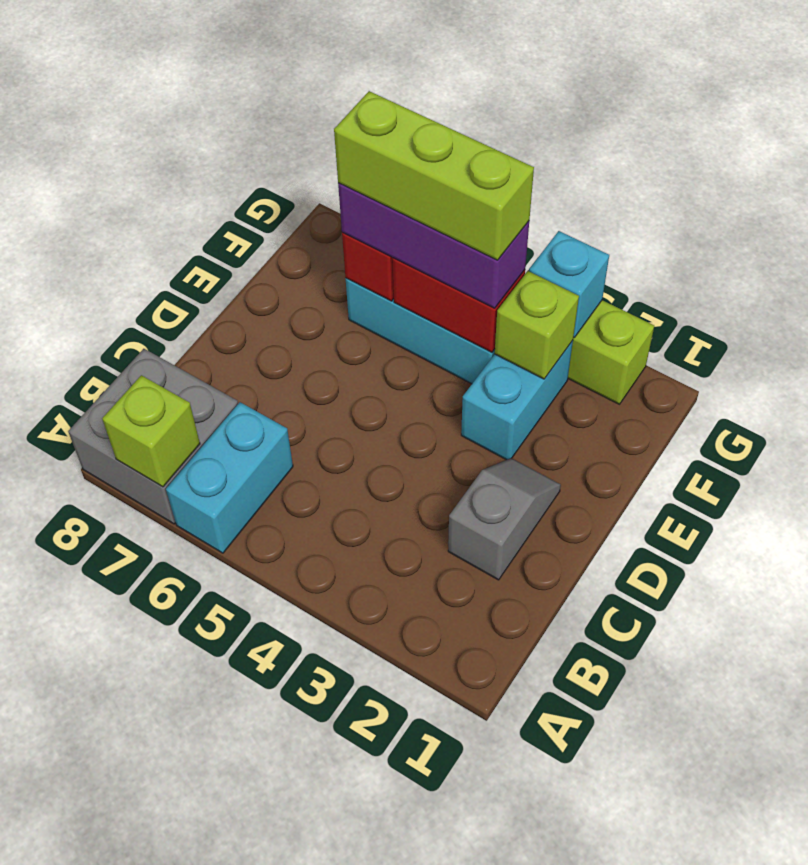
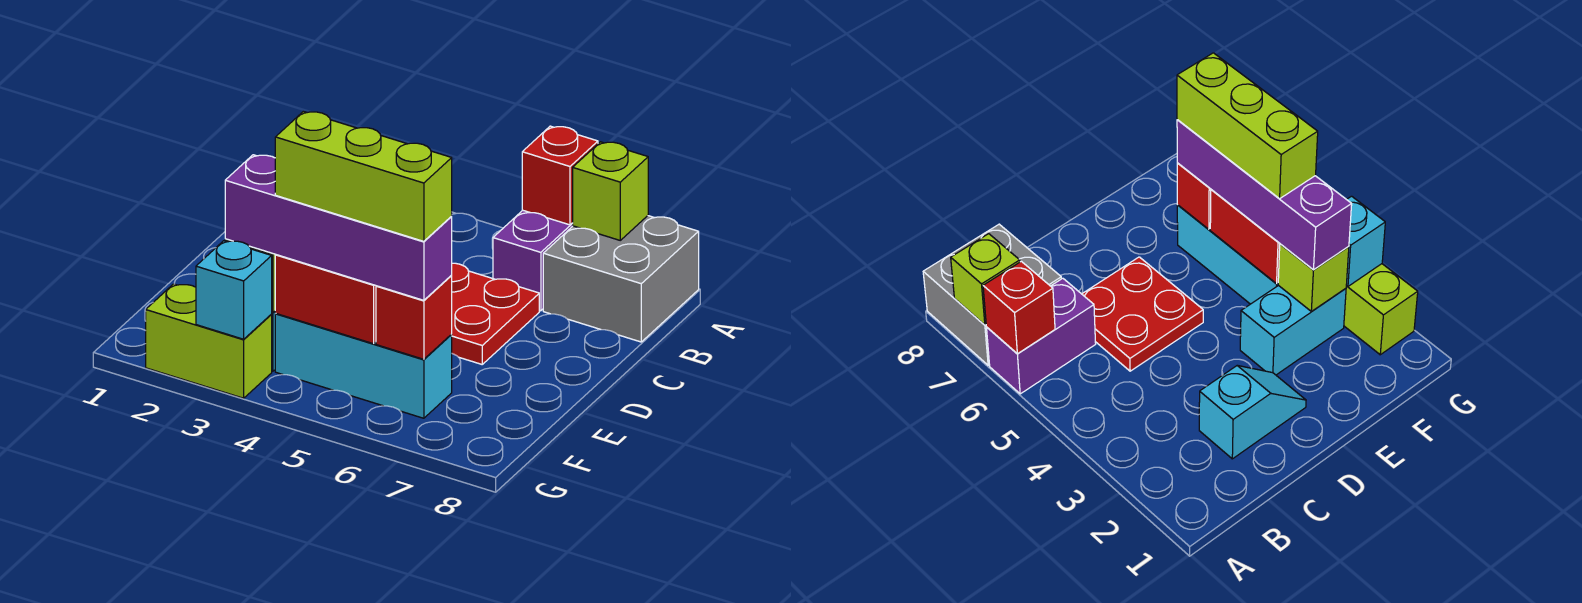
cyan brick A6:B6 level 1 -> purple brick A6:B6 level 1
none -> red brick A6 level 2
grey slope C2:D2 level 1 top C -> cyan slope C2:D2 level 1 top C
none -> red plate C5:D6 level 1
purple brick F4:F6 level 3 -> purple brick F3:F6 level 3

